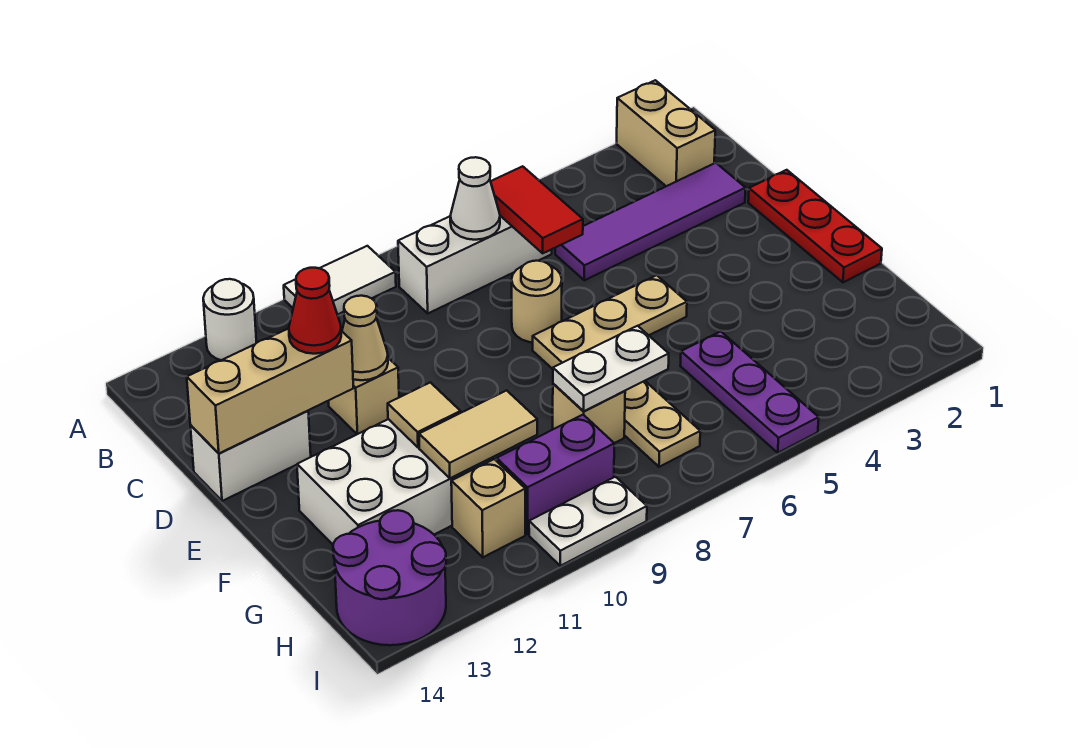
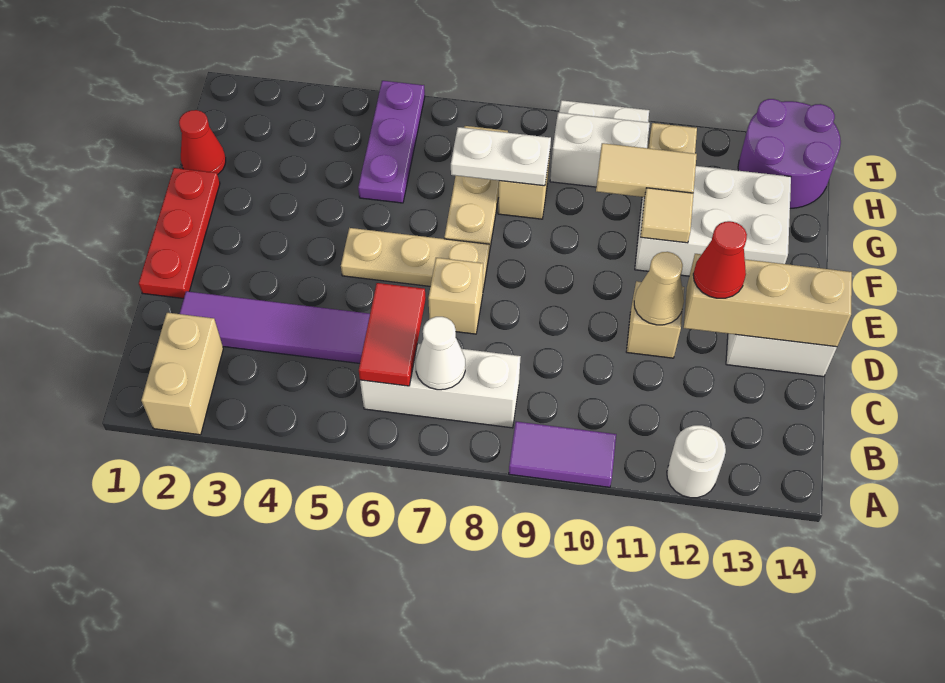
white tile A9:A10 level 1 -> purple tile A9:A10 level 1
tan round brick D7 level 1 -> tan brick D7 level 1
none -> red cone G1 level 1
purple brick H9:H10 level 1 -> white brick H9:H10 level 1

